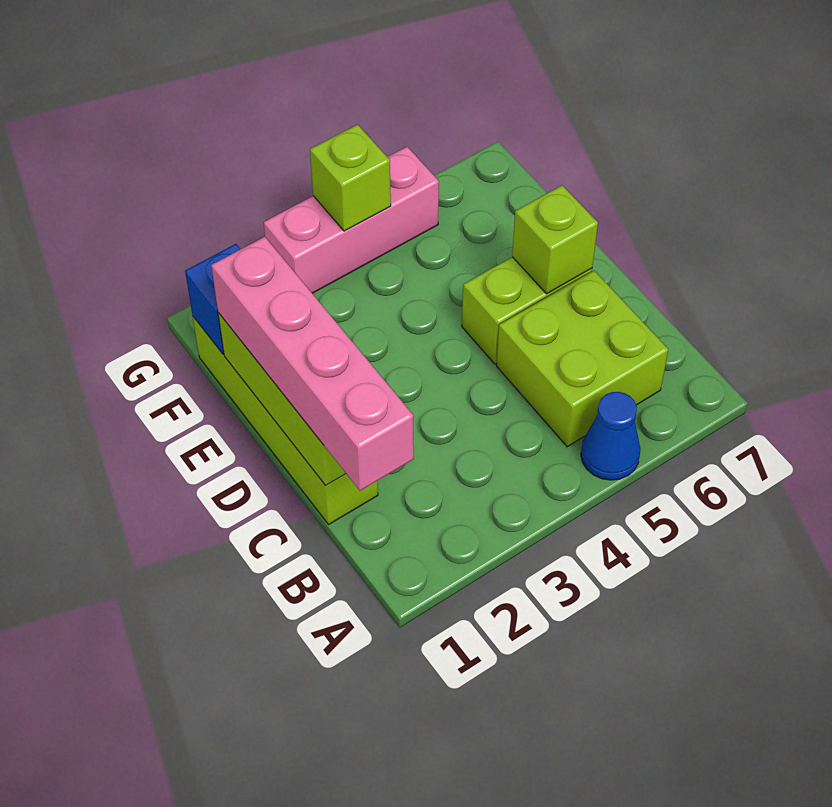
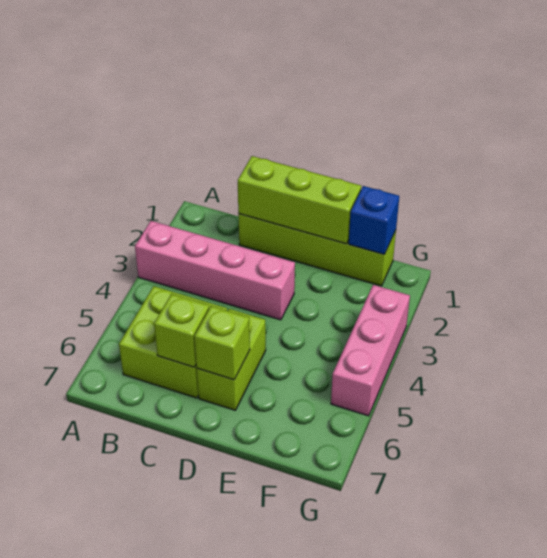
blue cone A5 level 1 -> none
pink brick B1:E1 level 3 -> pink brick A3:D3 level 1
lime brick G4 level 2 -> lime brick C6 level 2

